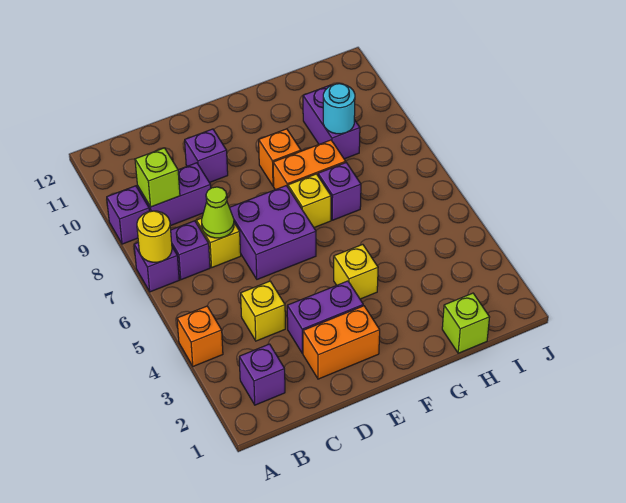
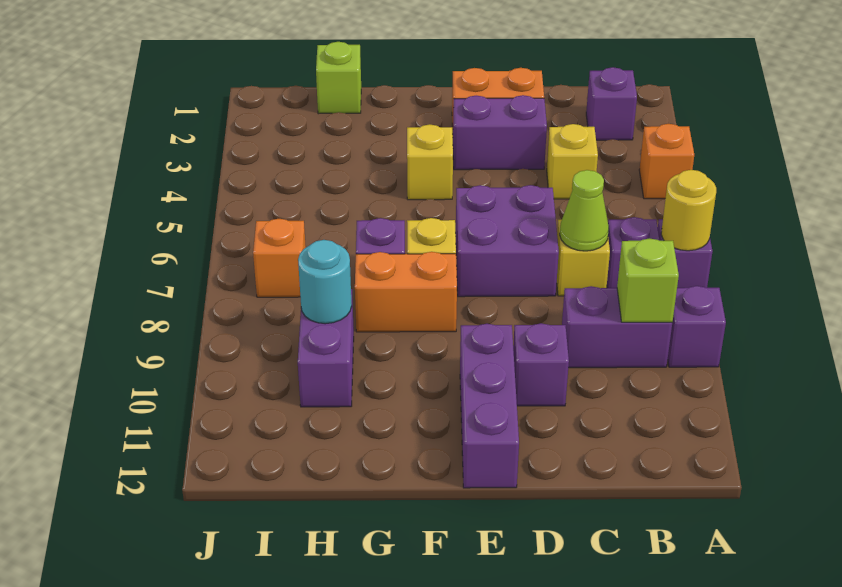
none -> purple brick E10:E12 level 1
orange brick F9 level 1 -> orange brick I7 level 1

